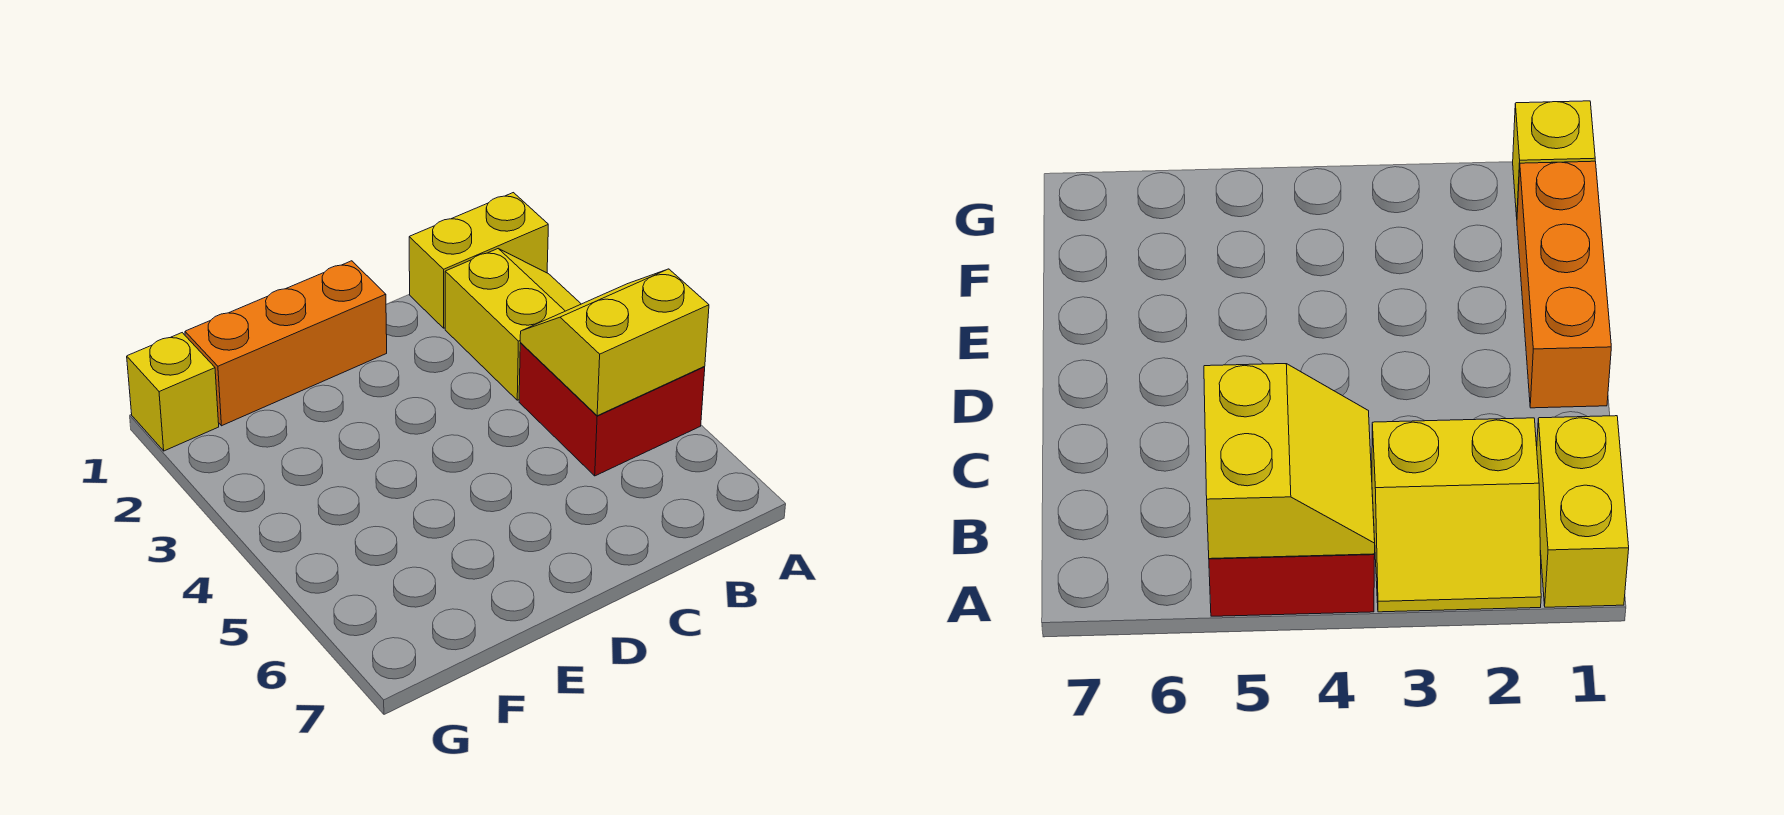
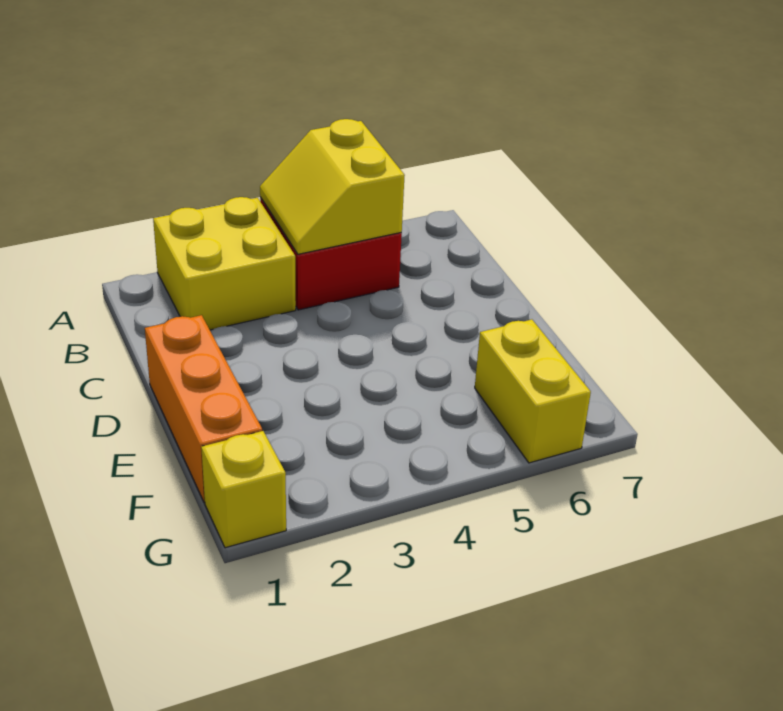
yellow brick A1:B1 level 1 -> yellow brick F6:G6 level 1
yellow slope A2:B3 level 1 top B -> yellow brick A2:B3 level 1

